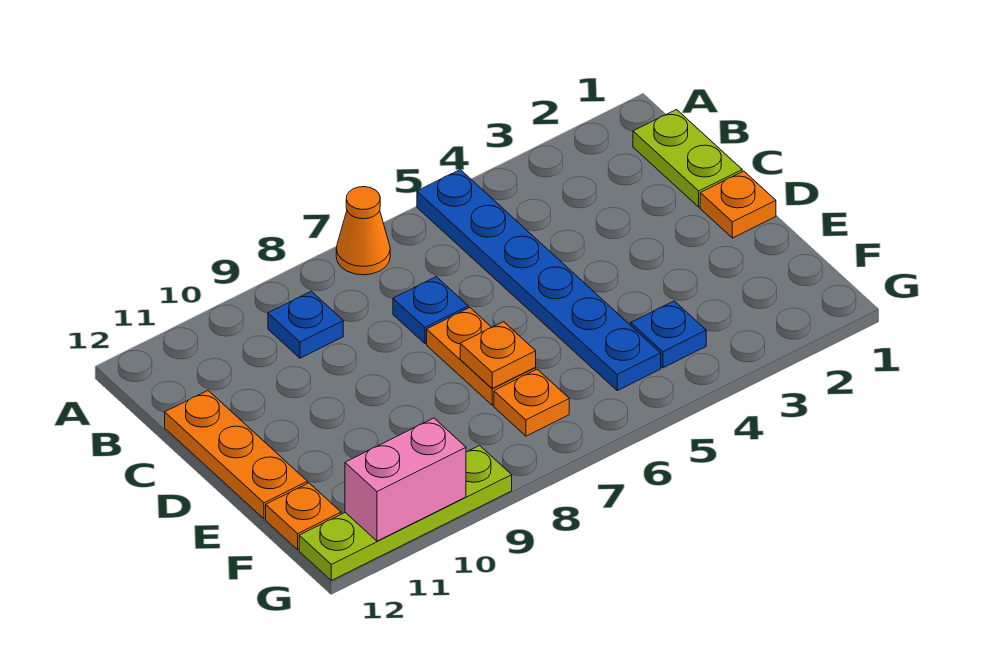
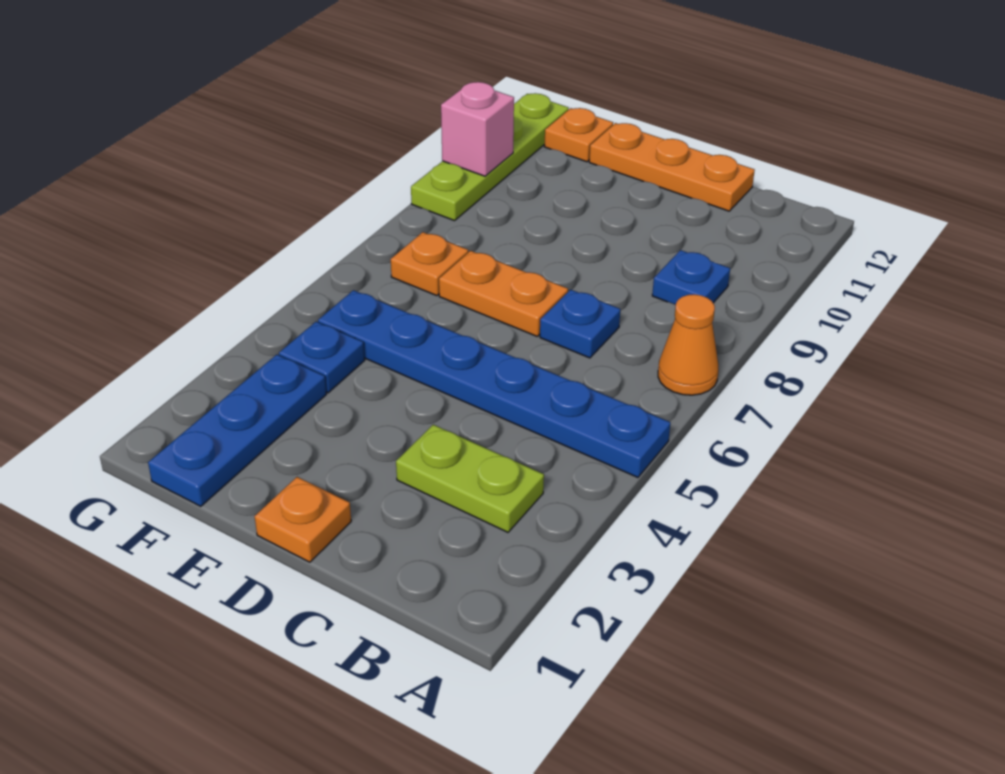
lime plate B1:C1 level 1 -> lime plate B3:C3 level 1
orange plate E7 level 2 -> none
none -> blue plate F1:F3 level 1
pink brick G10:G11 level 2 -> pink brick G10 level 2

